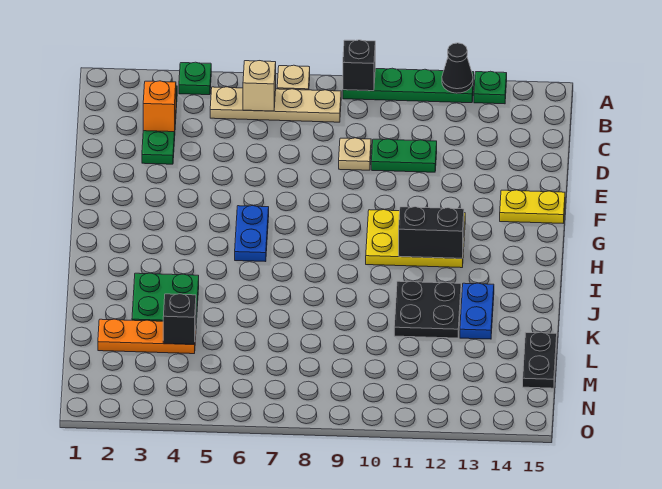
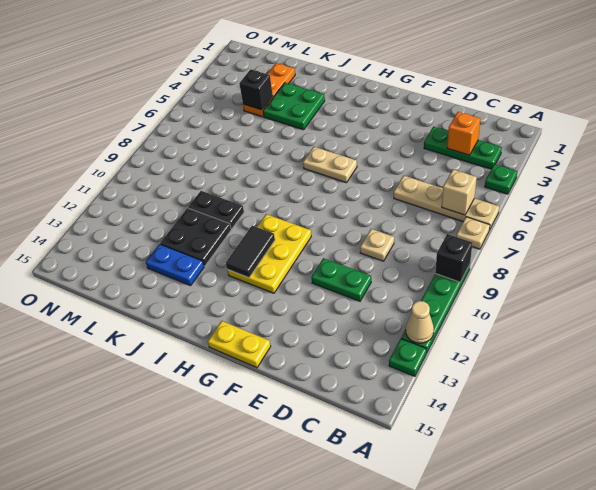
black cone A12 level 2 -> tan cone A12 level 2
tan plate B5:B8 level 1 -> tan plate A6:D6 level 1
green plate D10:D11 level 1 -> green plate D11:E11 level 1
yellow plate F14:F15 level 1 -> yellow plate F15:G15 level 1
blue plate G6:H6 level 1 -> tan plate G6:H6 level 1
black brick H11:H12 level 2 -> black tile H11:H12 level 2
black plate L15:M15 level 1 -> black plate J10:K10 level 1

